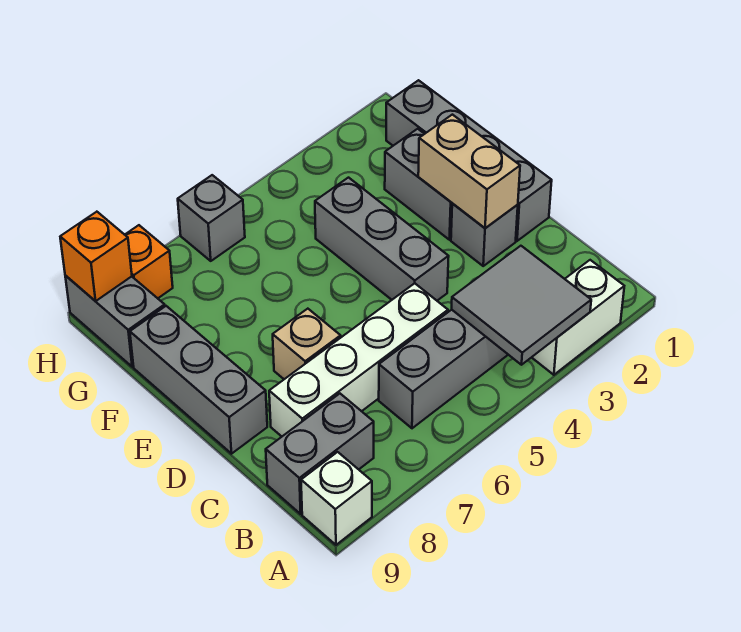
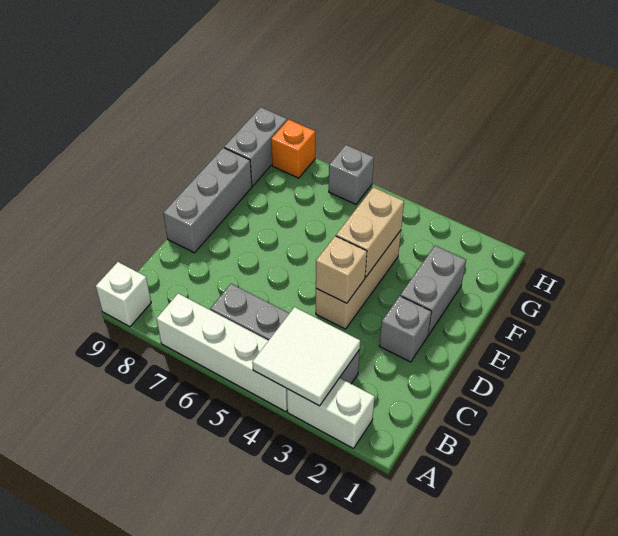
grey tile A3:B4 level 2 -> white tile A3:B4 level 2
grey brick B8:B9 level 1 -> none
white brick C5:C8 level 1 -> white brick A4:A7 level 1
grey brick D1:G1 level 1 -> none
tan brick D2:E2 level 2 -> tan brick E4:F4 level 2
grey brick D4:F4 level 1 -> tan brick D4:F4 level 1
tan brick D7 level 1 -> tan brick D4 level 2
orange brick H9 level 2 -> none

